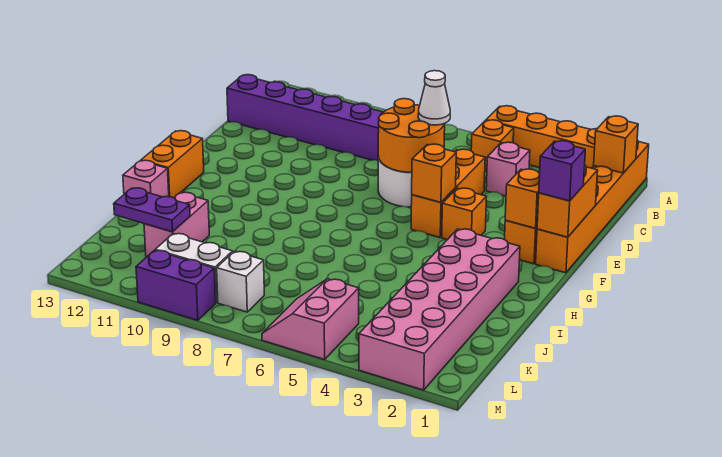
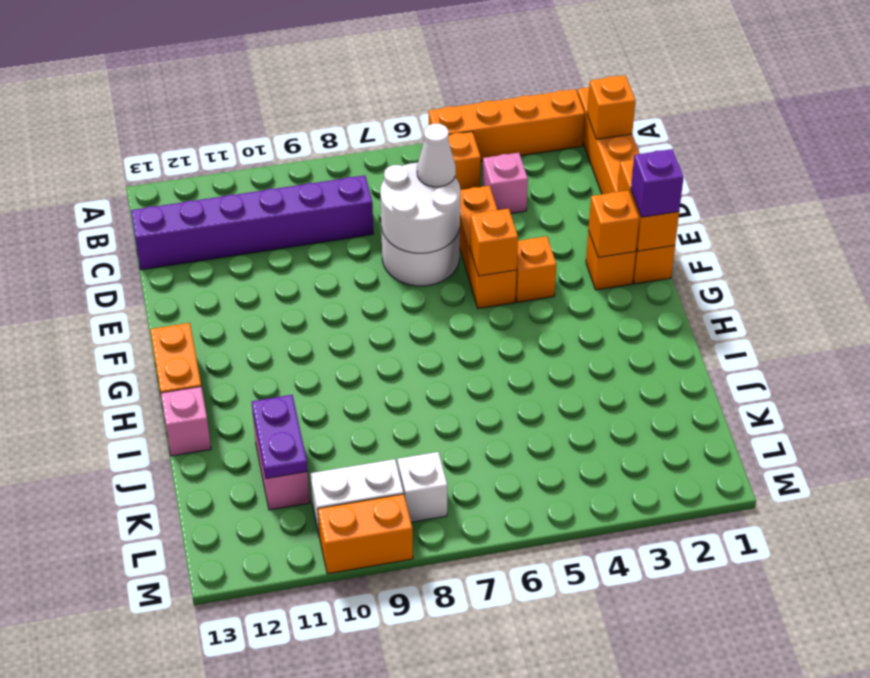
orange round brick D6:E7 level 2 -> white round brick D6:E7 level 2
pink brick H2:M3 level 1 -> none
purple plate K11:K12 level 2 -> purple plate J11:K11 level 2
pink slope L5:M6 level 1 top 5 -> none
purple brick M9:M10 level 1 -> orange brick M9:M10 level 1

